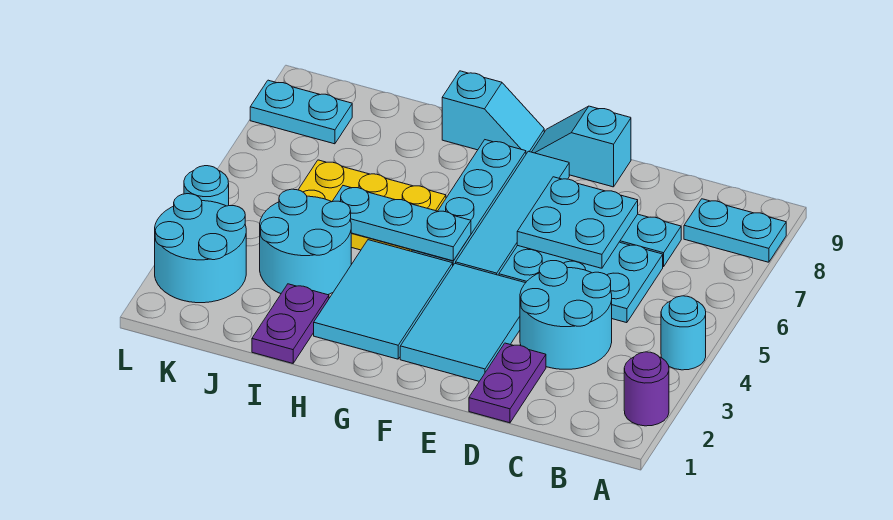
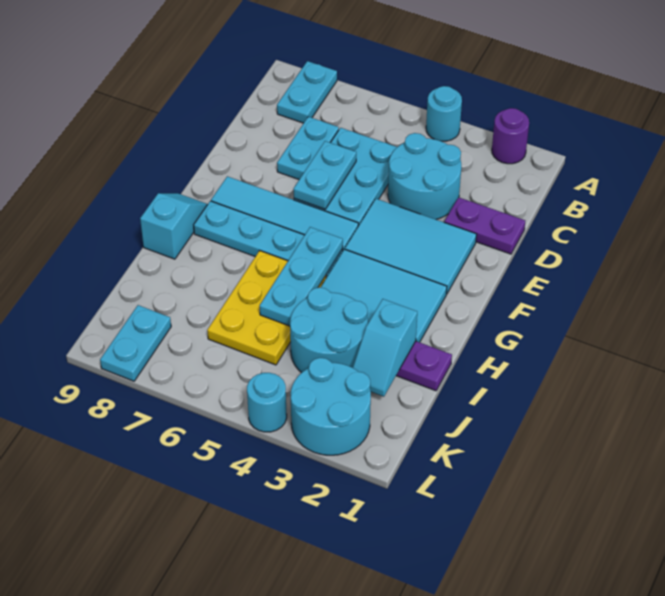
cyan plate D6:E7 level 2 -> cyan plate D6:E6 level 2
cyan slope E9:F9 level 1 top E -> cyan slope I2:J2 level 2 top I

